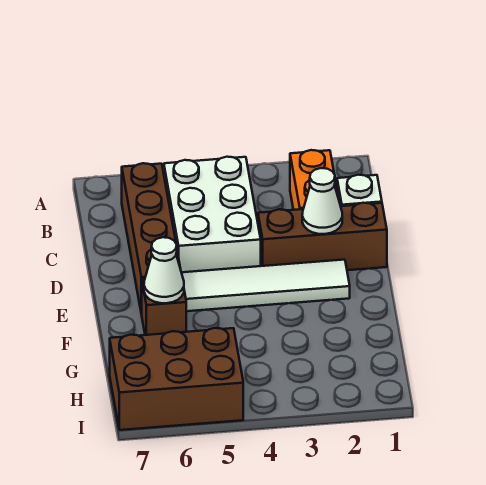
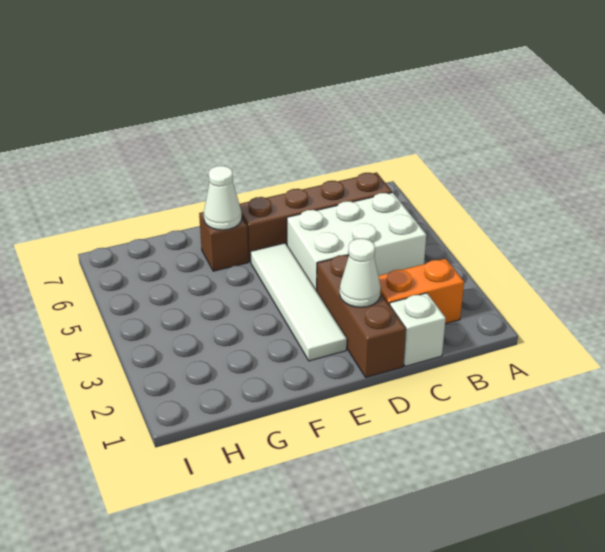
brown brick H5:I7 level 1 -> none

